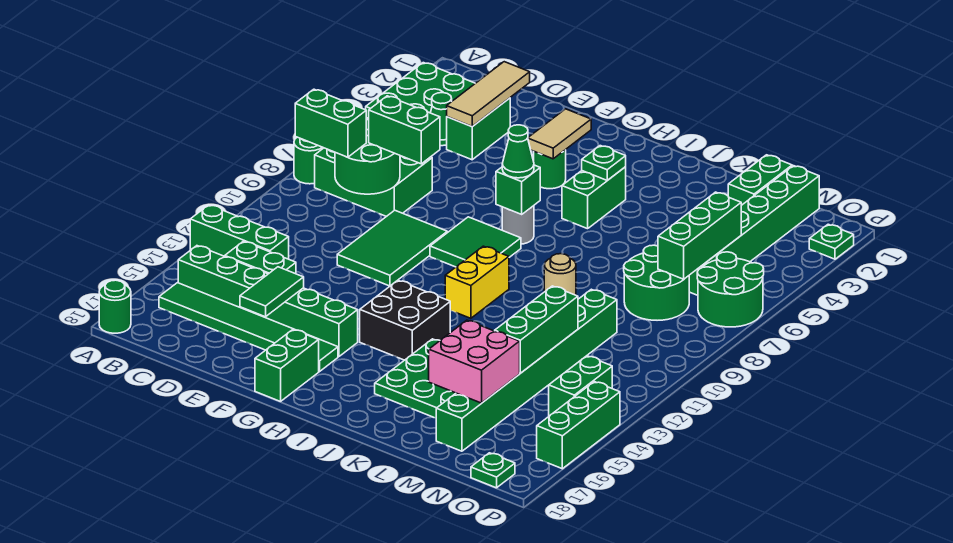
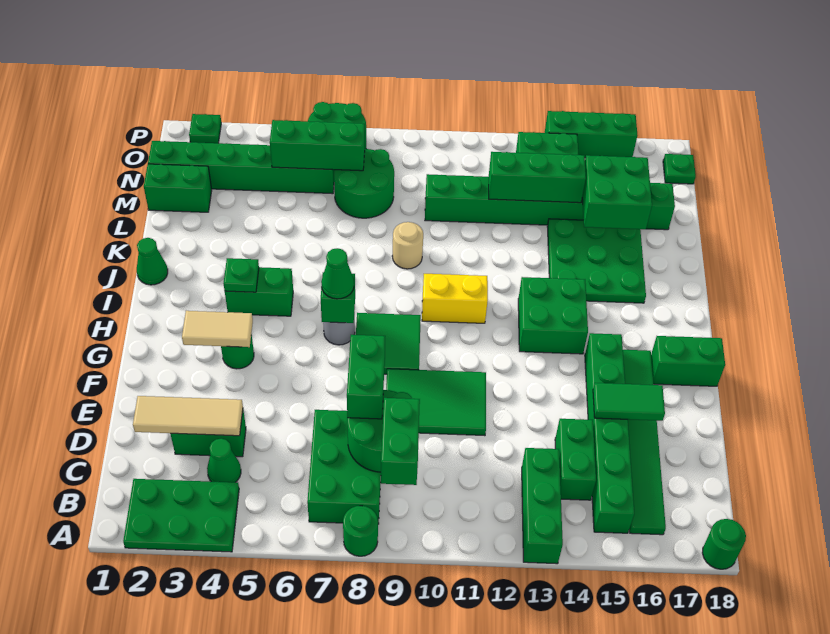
black brick H13:I14 level 1 -> green brick H13:I14 level 1
none -> green cone J1 level 1
pink brick L15:M16 level 2 -> green brick L15:M16 level 2

